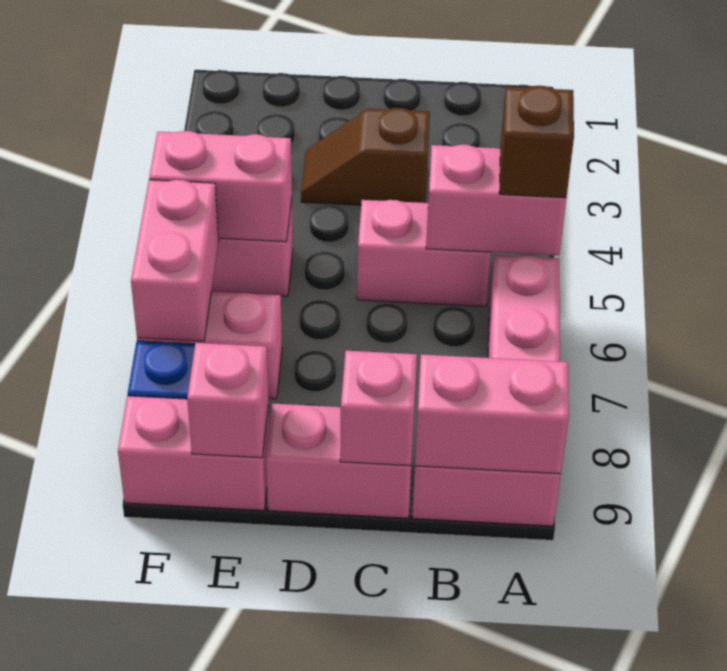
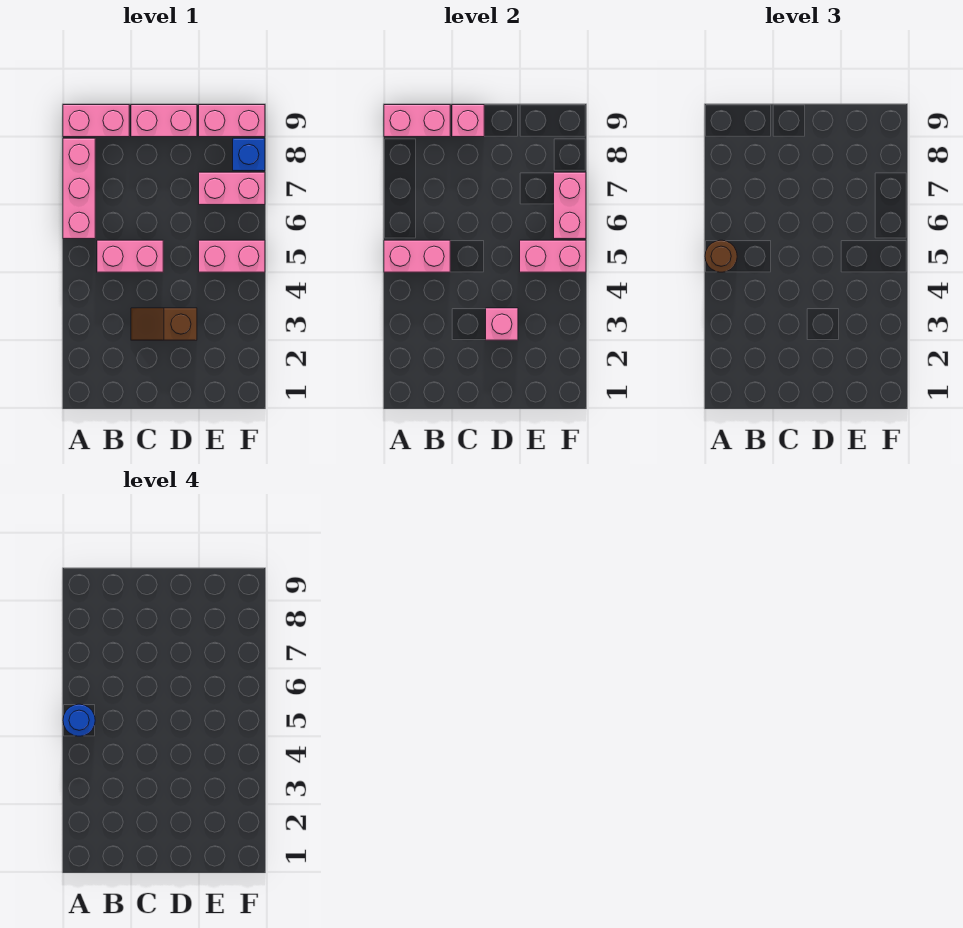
brown brick A5 level 3 -> brown round brick A5 level 3
none -> blue round brick A5 level 4
brown slope C3:D3 level 1 top C -> brown slope C3:D3 level 1 top D
pink brick E9 level 2 -> pink brick D3 level 2

